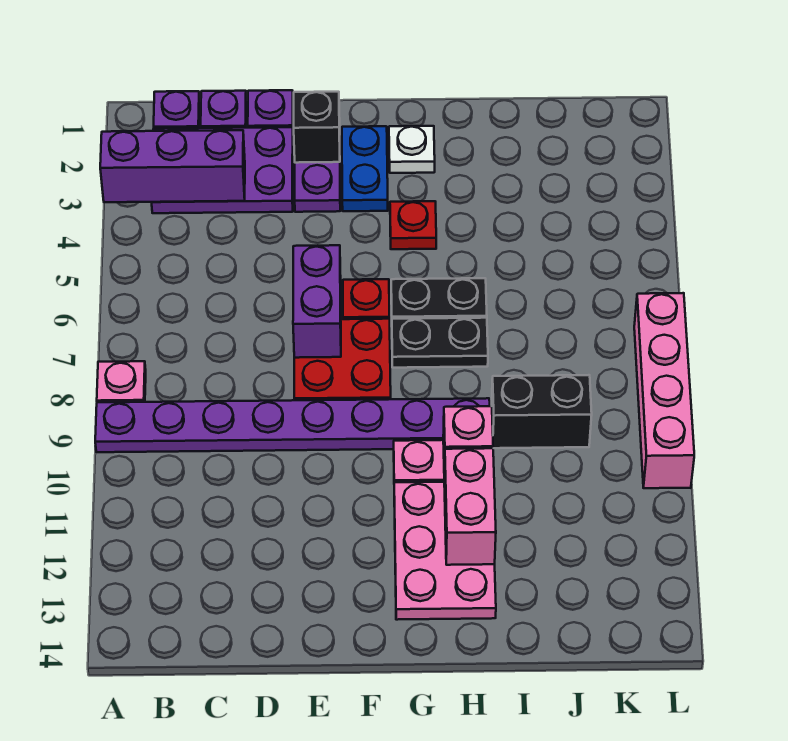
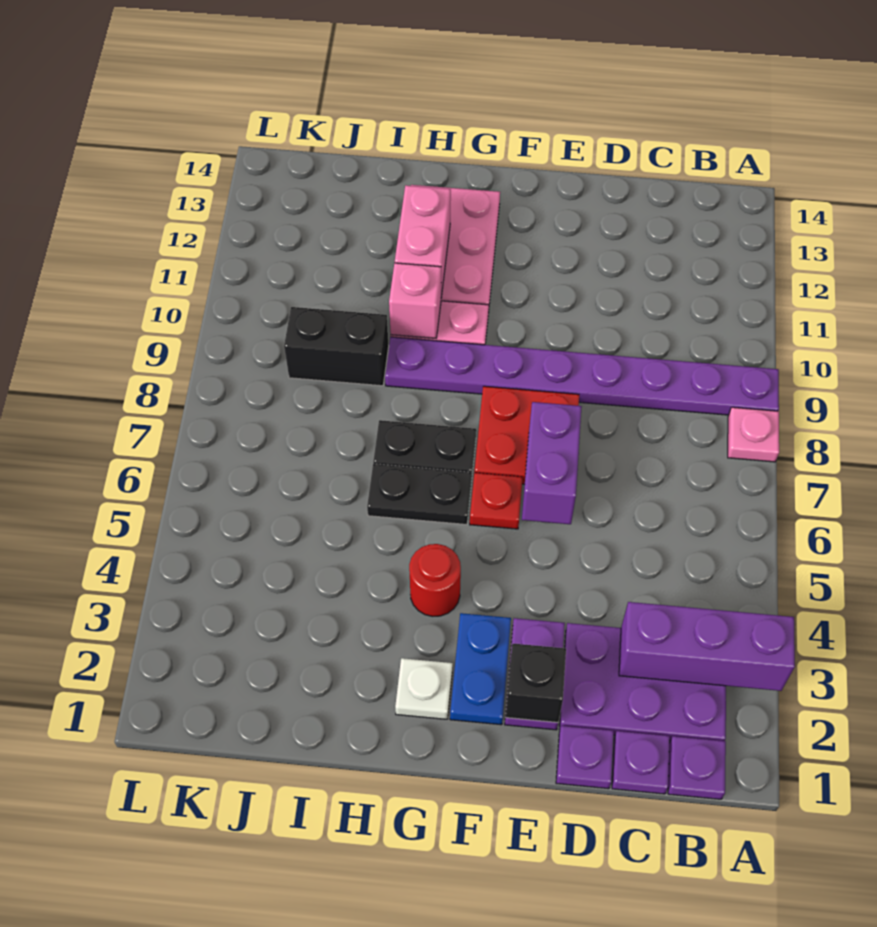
red plate G4 level 1 -> red round brick G4 level 1
pink brick L7:L10 level 1 -> none

